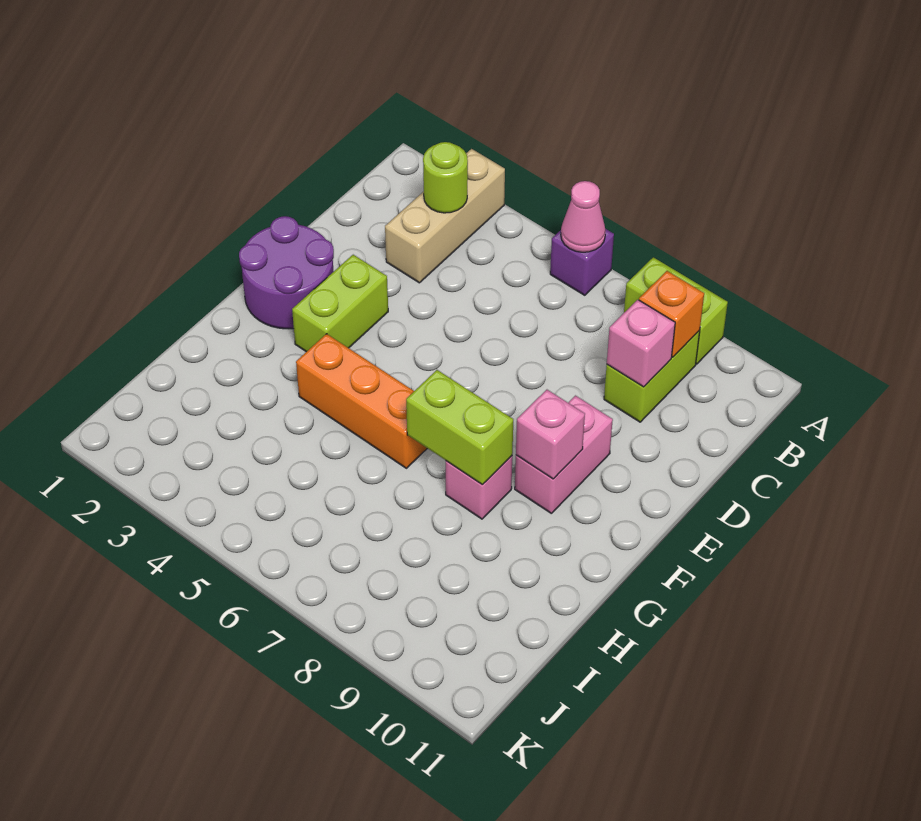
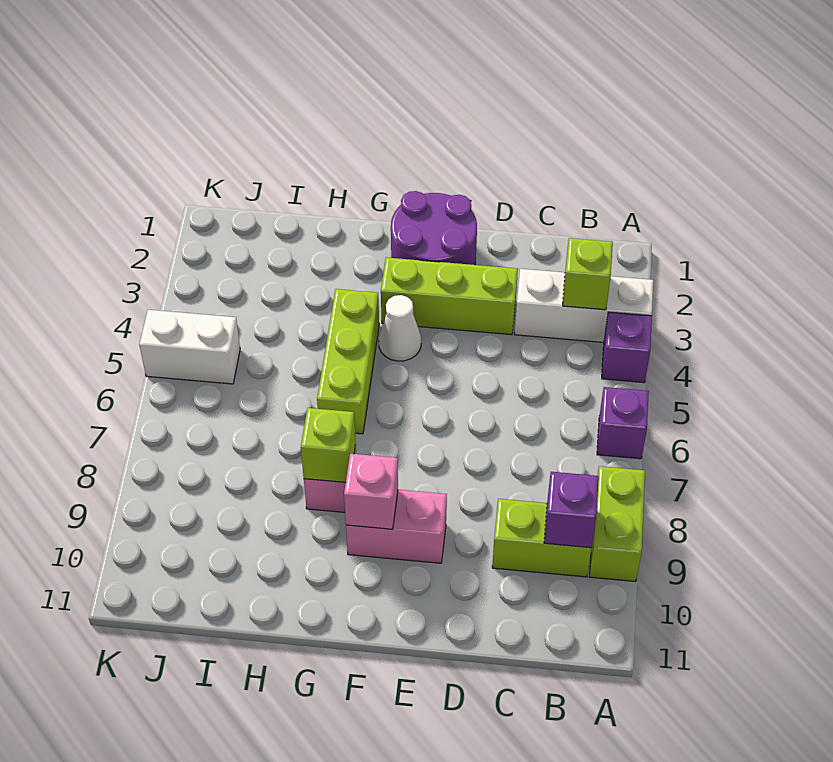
tan brick A3:C3 level 1 -> white brick A3:C3 level 1
none -> purple brick A4 level 1
pink cone A6 level 2 -> none
lime round brick B3 level 2 -> lime brick B3 level 2
orange brick B9 level 2 -> purple brick B9 level 2
pink brick C9 level 2 -> none
lime brick E3:F3 level 1 -> lime brick D3:F3 level 1
none -> white cone F4 level 1
orange brick G4:G6 level 1 -> lime brick G4:G6 level 1
lime brick G7:G8 level 2 -> lime brick G8 level 2
none -> white brick J5:K5 level 1

